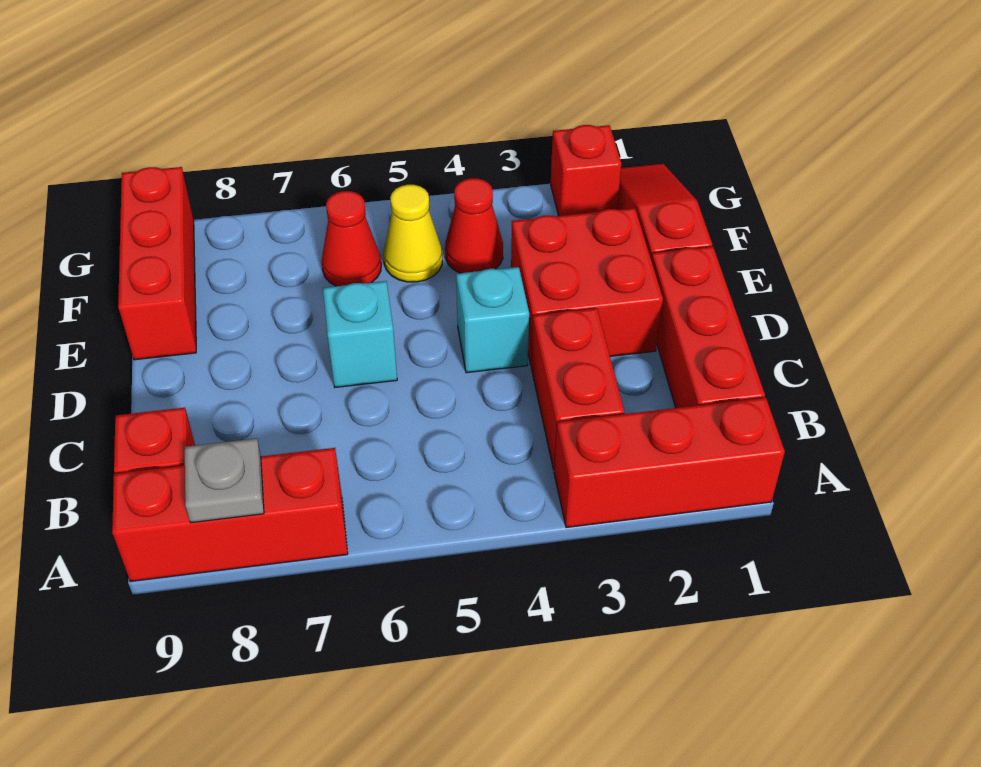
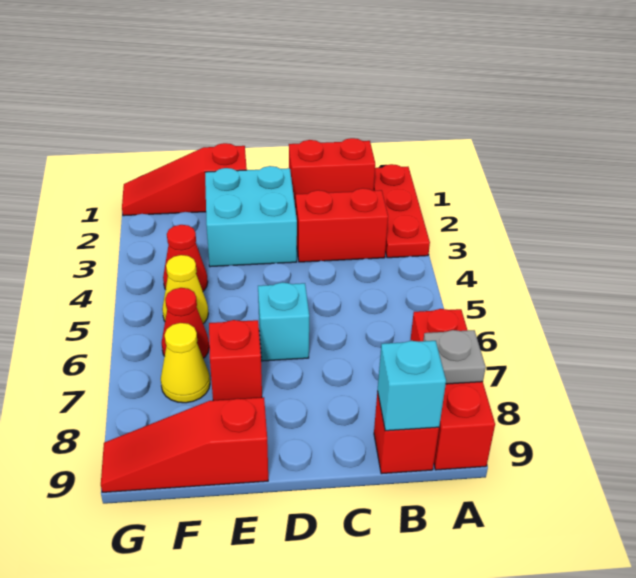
red brick A1:A3 level 1 -> red plate A1:A3 level 1
red brick B1:D1 level 1 -> red brick B1:C1 level 1
red brick D2:E3 level 1 -> cyan brick D2:E3 level 1
cyan brick D4 level 1 -> cyan brick B9 level 2
red brick E9:G9 level 1 -> red slope E9:G9 level 1 top E
none -> yellow cone F7 level 1
red brick G2 level 1 -> red brick E7 level 1

